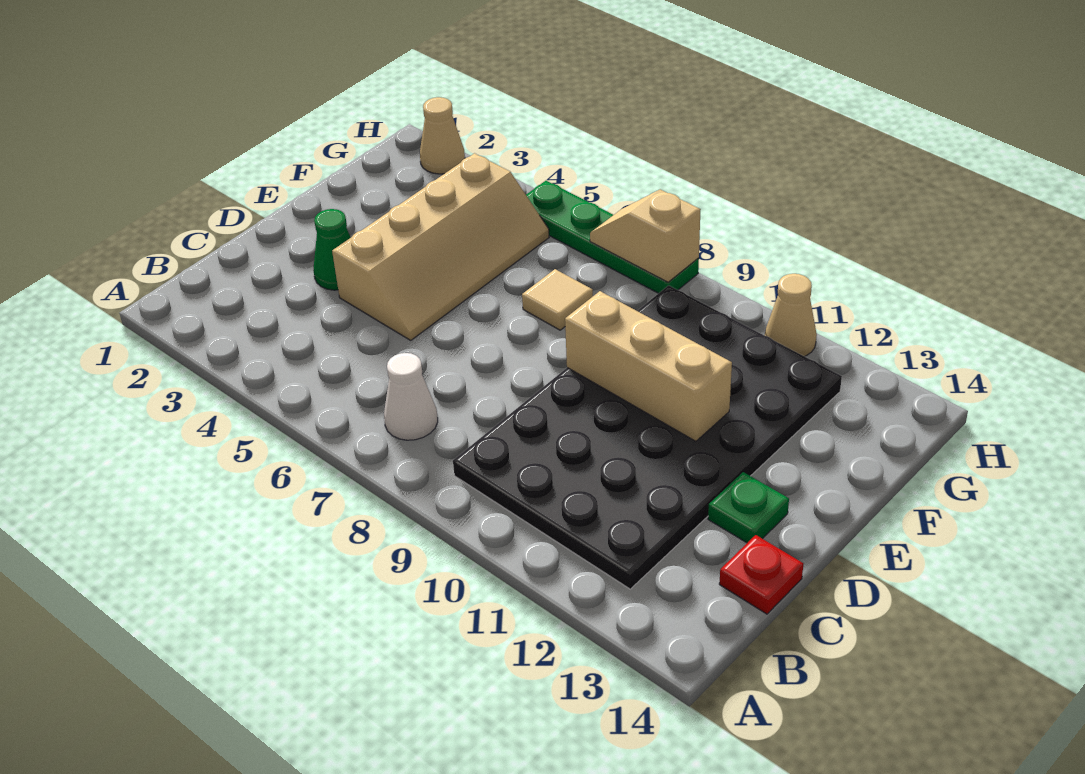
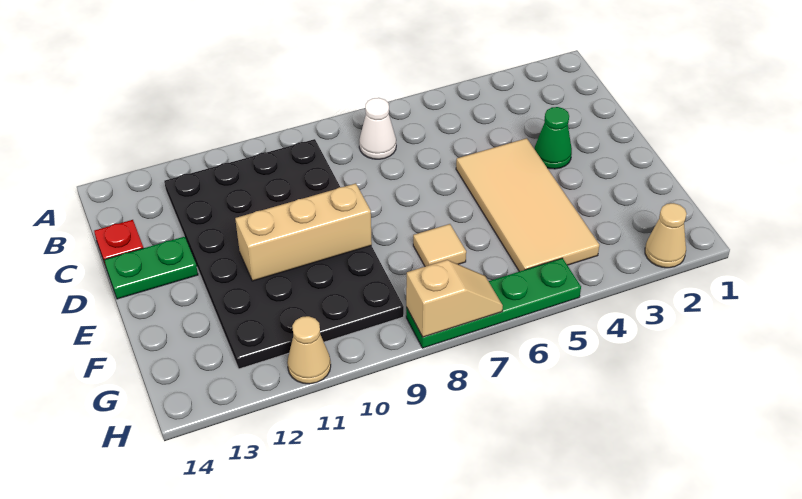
tan slope D4:G5 level 1 top 4 -> tan tile D4:G5 level 1
green plate D13 level 1 -> green plate D13:D14 level 1

